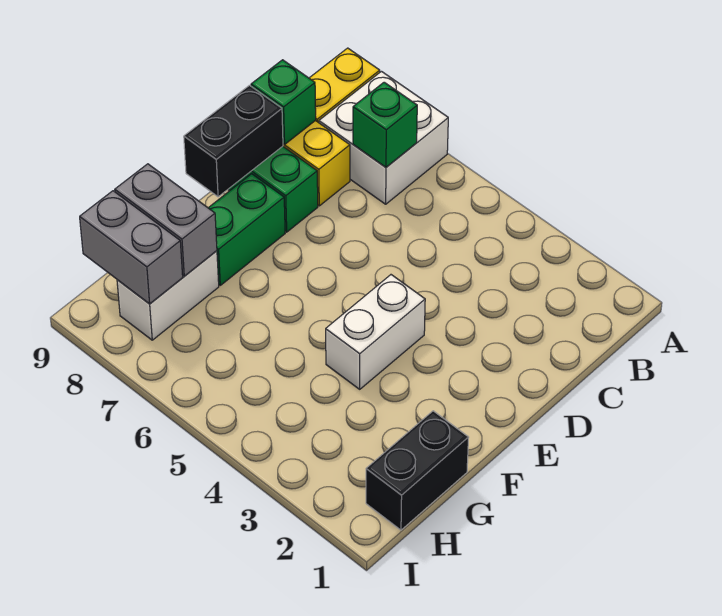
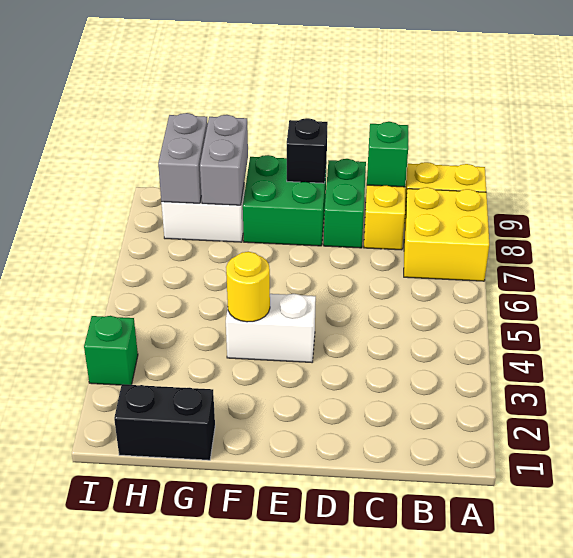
white brick A7:B8 level 1 -> yellow brick A7:B8 level 1
green brick B7 level 2 -> green brick I3 level 1
black brick D9:E9 level 2 -> black brick E9 level 2
green brick E8:F8 level 1 -> green brick E8:F9 level 1
none -> yellow round brick F4 level 2

